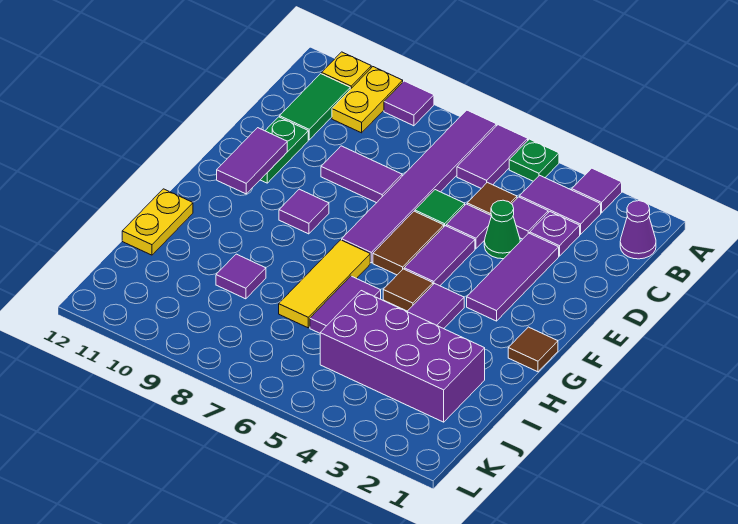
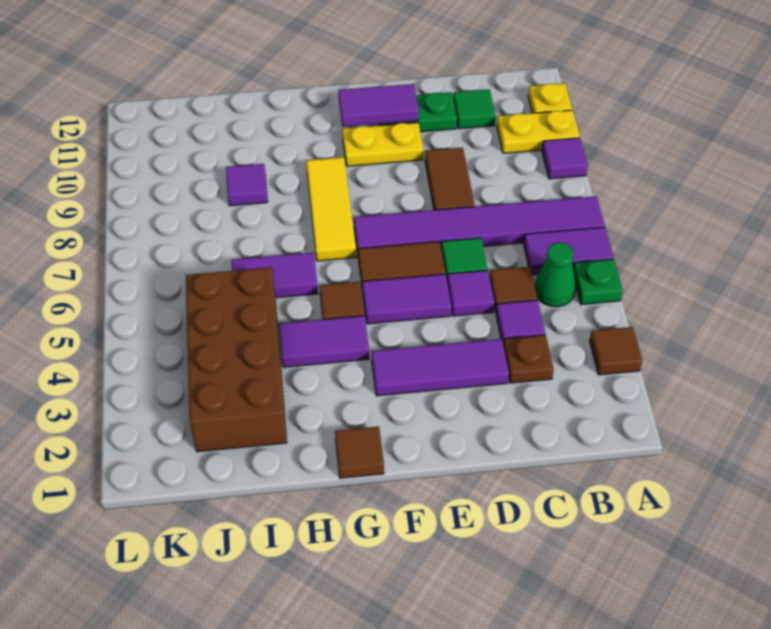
purple tile A3 level 1 -> brown tile A3 level 1
purple cone B1 level 1 -> none
purple tile B3:B4 level 1 -> none
green tile B11:C11 level 1 -> green tile C11 level 1
purple plate C3 level 1 -> brown plate C3 level 1
green cone D4 level 1 -> green cone B5 level 1
purple tile D8:D9 level 1 -> brown tile D8:D9 level 1
purple tile F9 level 1 -> none
yellow tile G7:I7 level 1 -> yellow tile G7:G9 level 1
yellow plate H12:I12 level 1 -> yellow plate E10:F10 level 1
purple brick I2:J5 level 1 -> brown brick I2:J5 level 1

